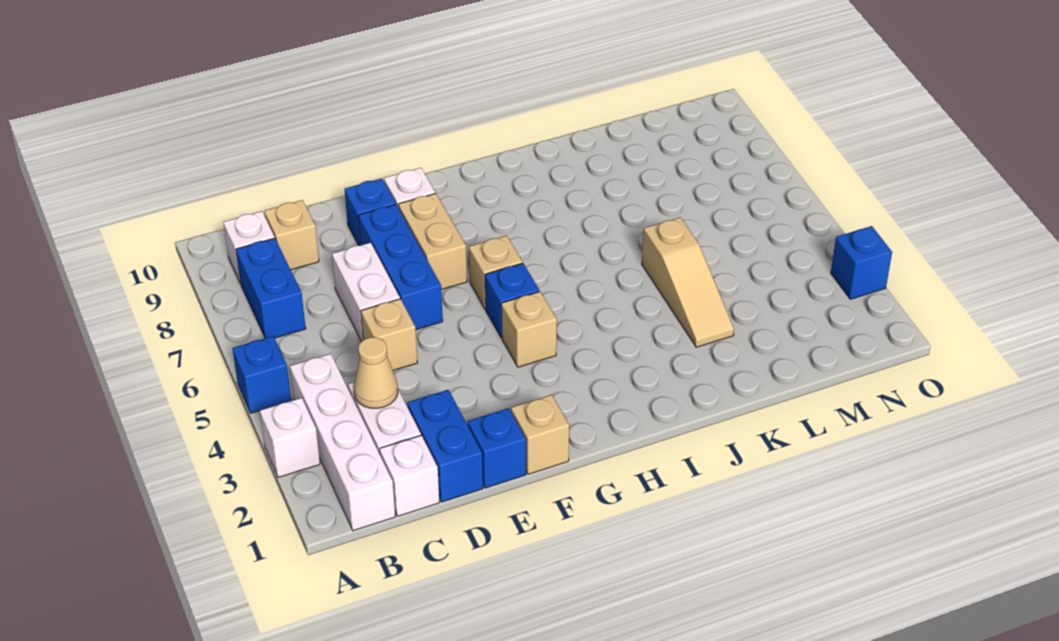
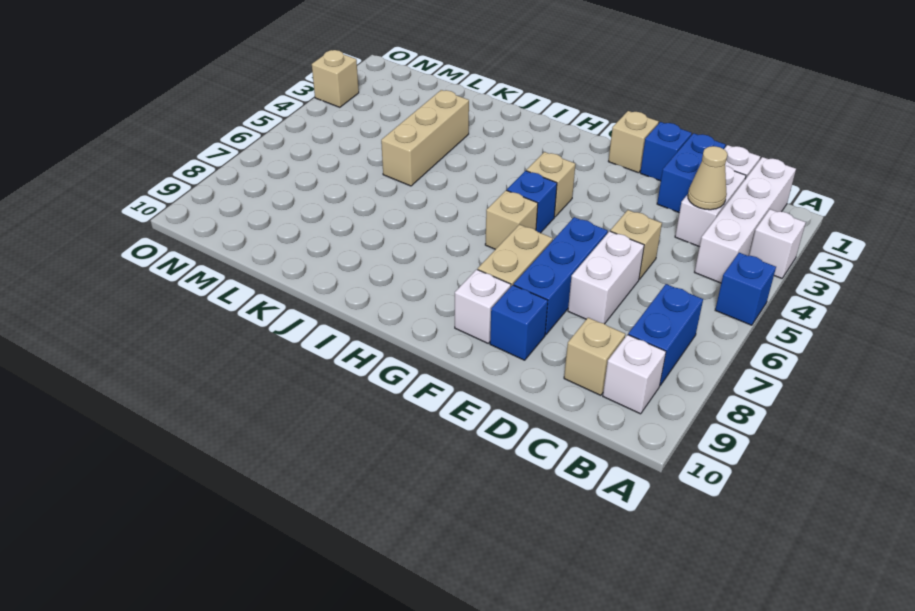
tan slope K3:K5 level 1 top 5 -> tan brick K3:K5 level 1
blue brick O3 level 1 -> tan brick O3 level 1

